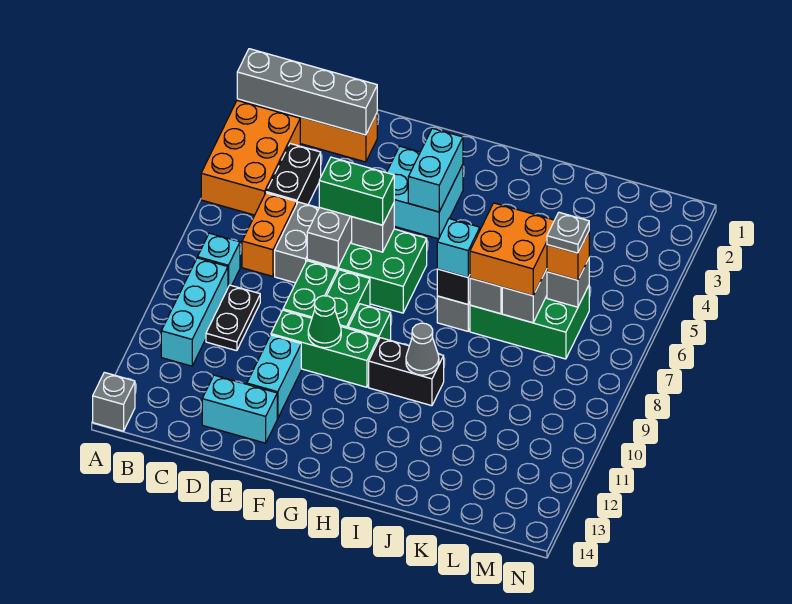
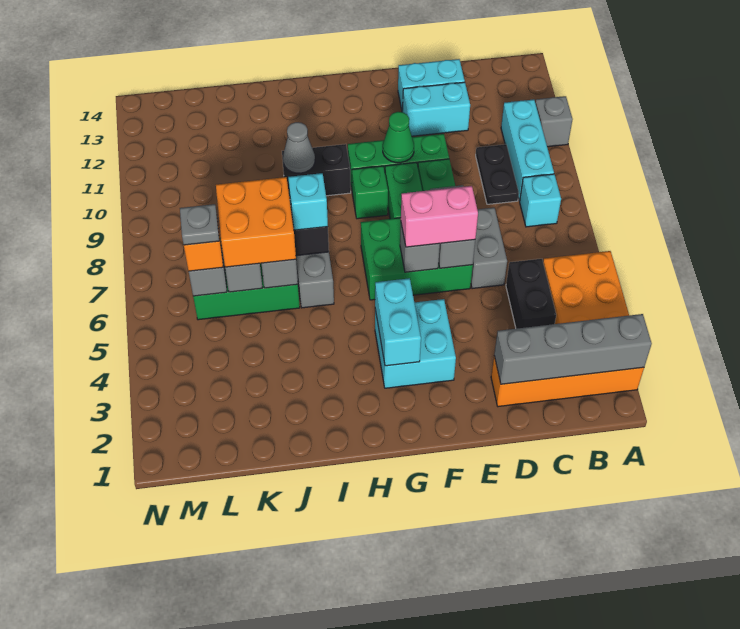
grey brick A14 level 1 -> grey brick A11 level 1
orange brick C6:C7 level 1 -> none
green brick E6:F6 level 3 -> pink brick E6:F6 level 3
cyan brick E11:E12 level 1 -> cyan brick D12:E12 level 1

